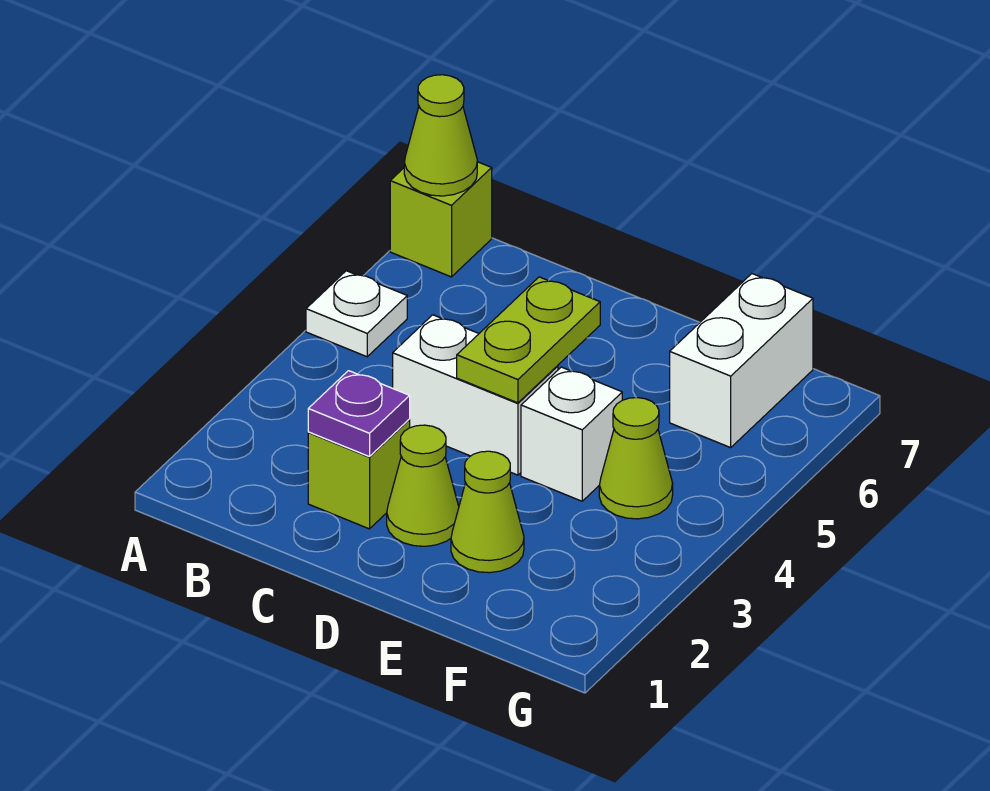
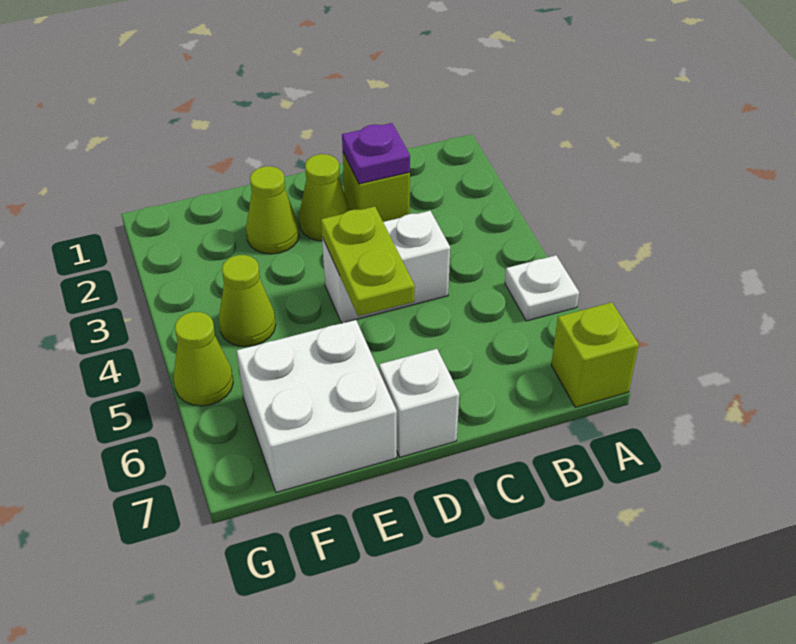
lime cone A7 level 2 -> lime cone G5 level 1
white brick E4 level 1 -> white brick D7 level 1
white brick F6:F7 level 1 -> white brick E6:F7 level 1

